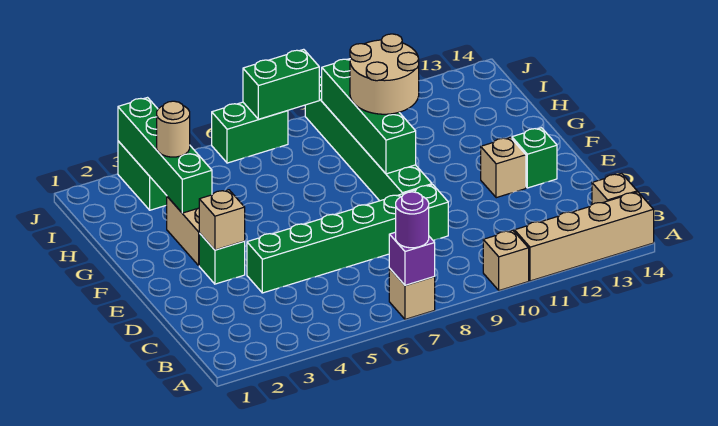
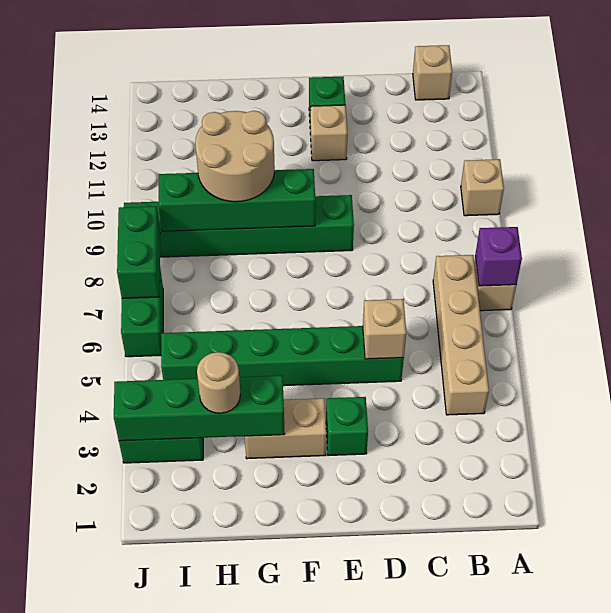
purple round brick A7 level 3 -> none
tan brick A11:A14 level 1 -> tan brick B4:B7 level 1
green brick D4:D9 level 1 -> green brick D5:I5 level 1
tan brick E3 level 2 -> tan brick D5 level 2

